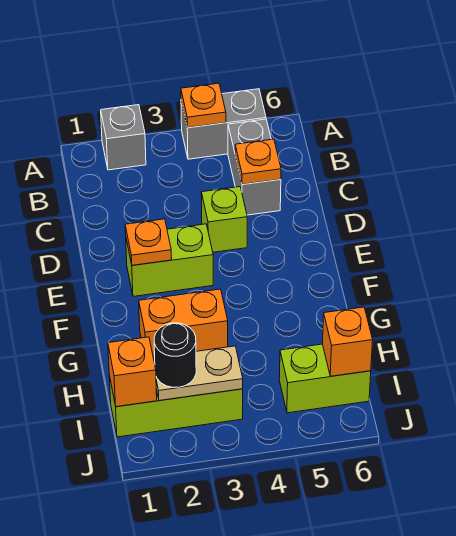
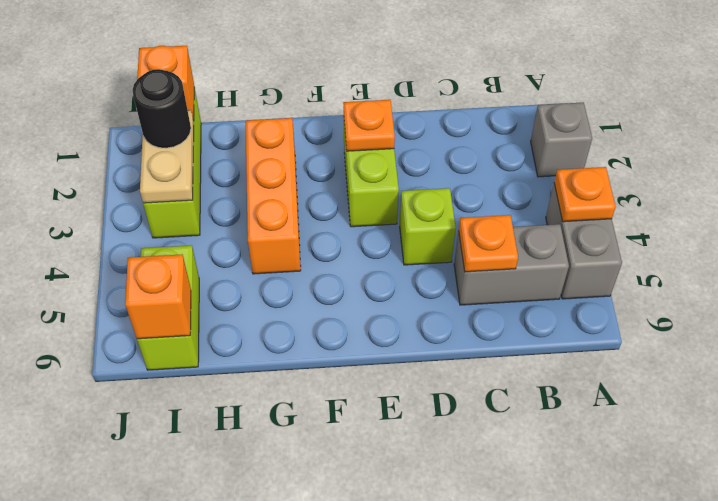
orange brick G2:G3 level 1 -> orange brick G2:G4 level 1

